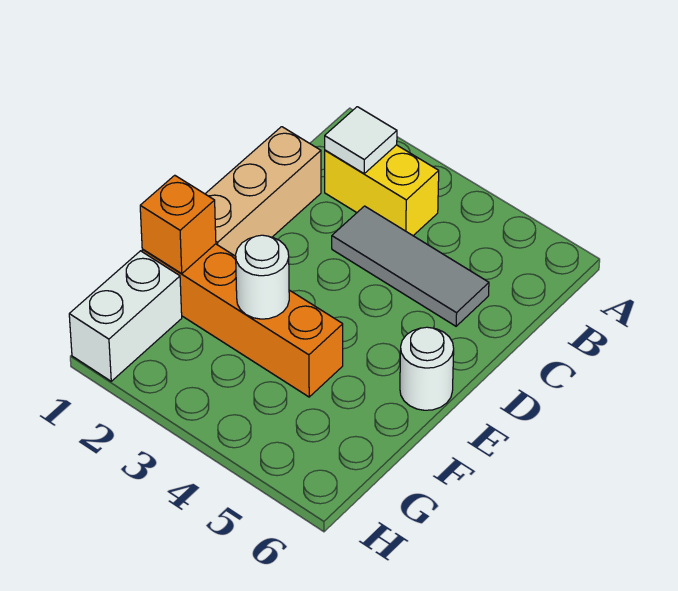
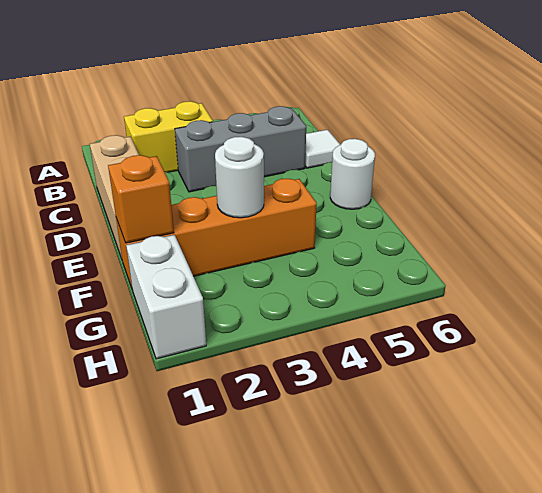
white tile B2 level 2 -> white tile C6 level 1
grey tile C3:C5 level 1 -> grey brick C3:C5 level 1

